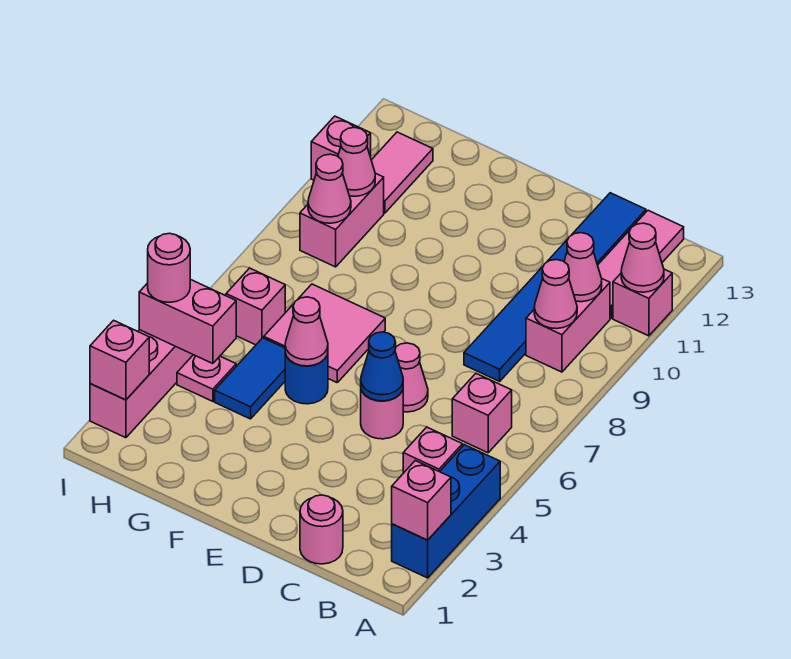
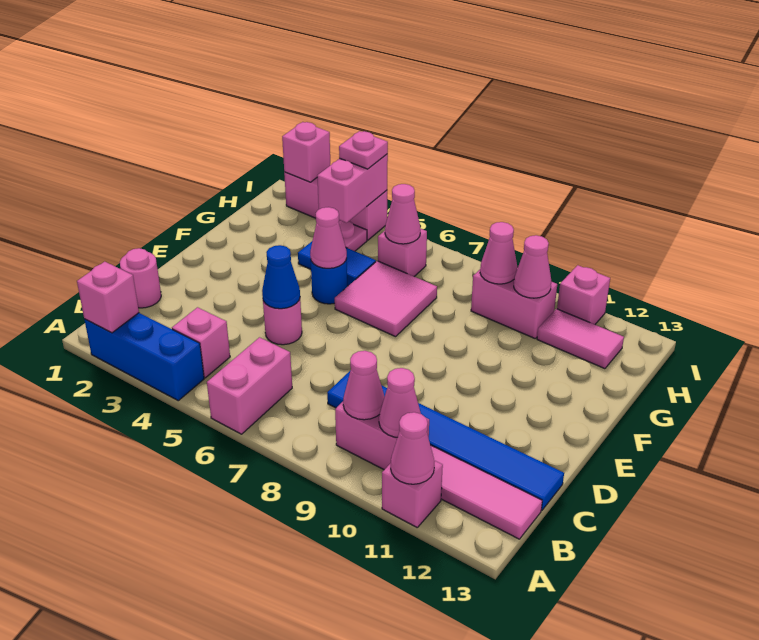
pink brick B6 level 1 -> pink brick A6:B6 level 1
pink cone D6 level 1 -> pink cone H6 level 2
pink round brick I4 level 3 -> pink plate I4 level 3

